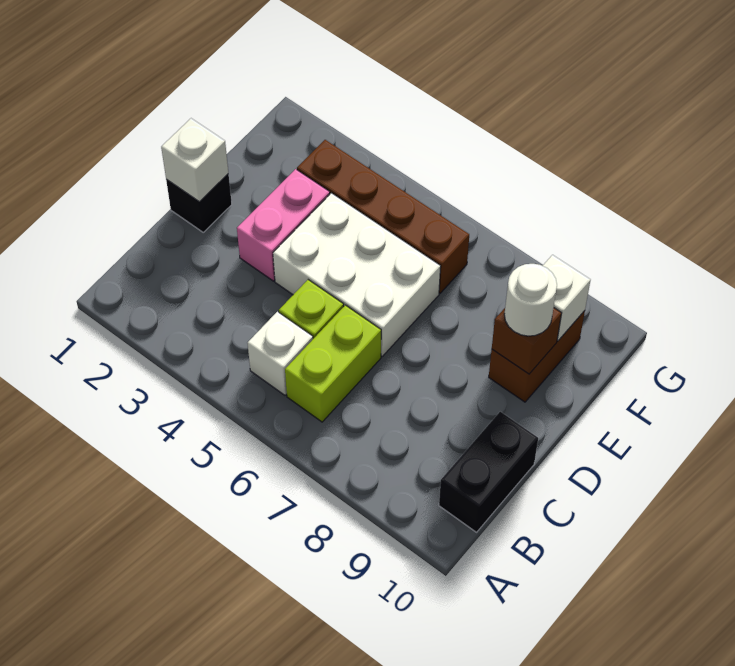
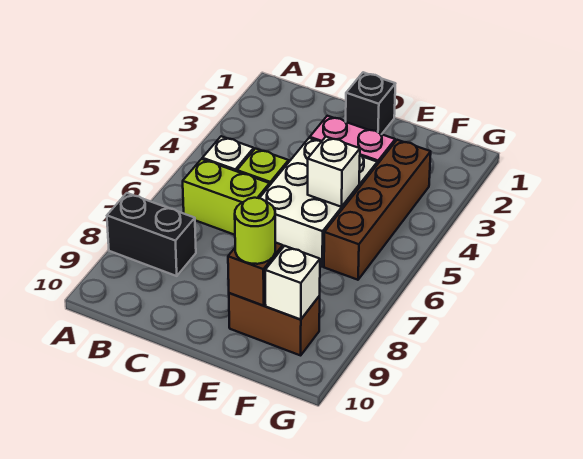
black brick B10:C10 level 1 -> black brick A8:B8 level 1
white brick D1 level 2 -> white brick E5 level 2
white round brick E9 level 3 -> lime round brick E9 level 3

